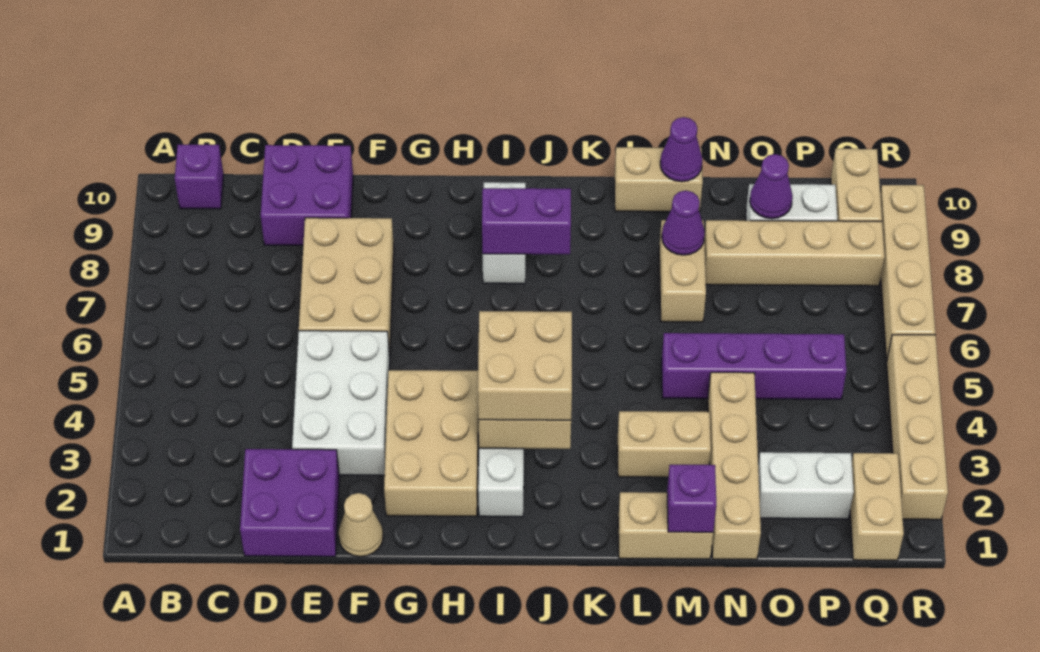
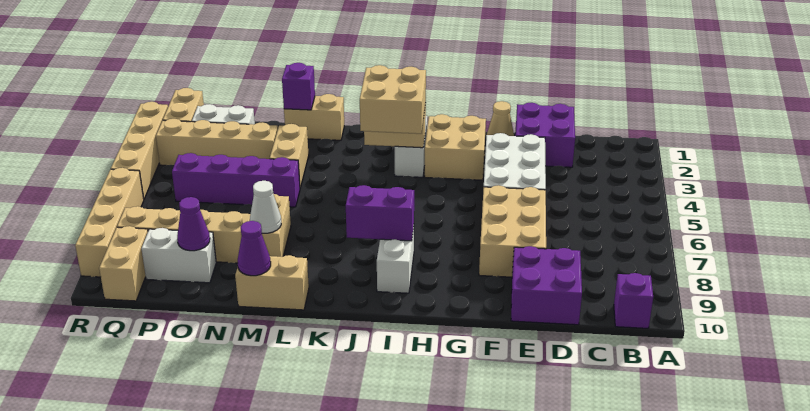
tan brick G2:H4 level 1 -> tan brick G2:H3 level 1
tan brick L3:M3 level 1 -> tan brick M3:M4 level 1
purple cone M8 level 2 -> white cone M8 level 2
tan brick N1:N4 level 1 -> tan brick N3:Q3 level 1

